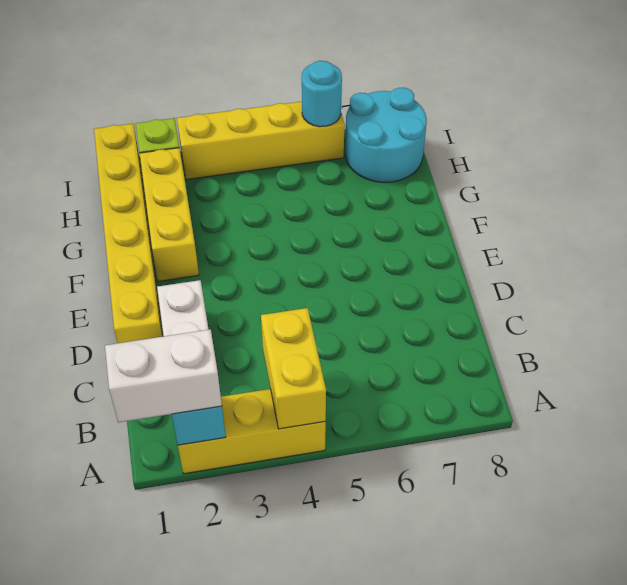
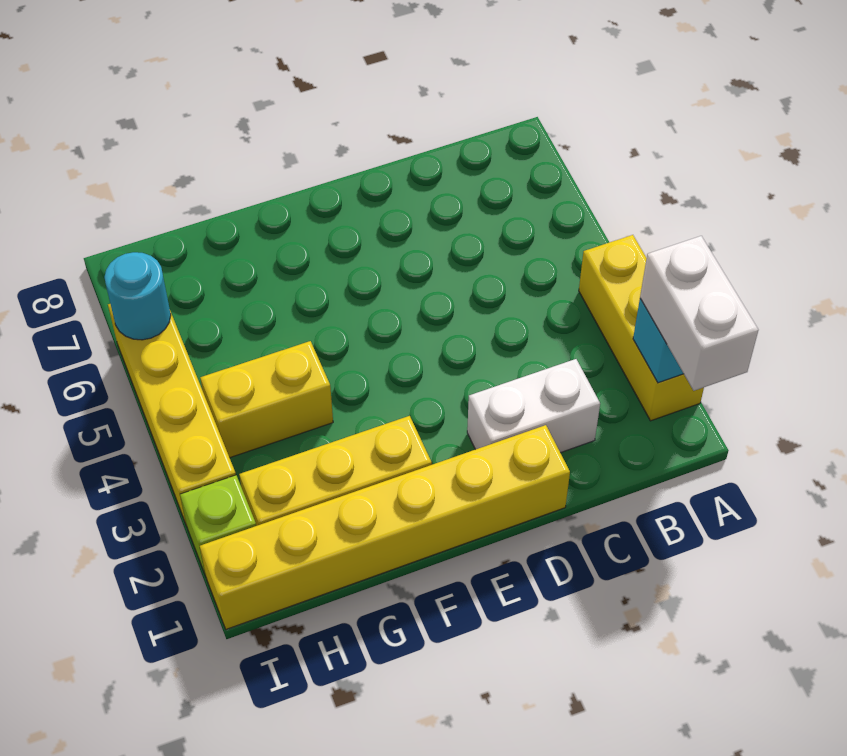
yellow brick A4:B4 level 2 -> yellow brick G4:H4 level 1
cyan round brick H7:I8 level 1 -> none

